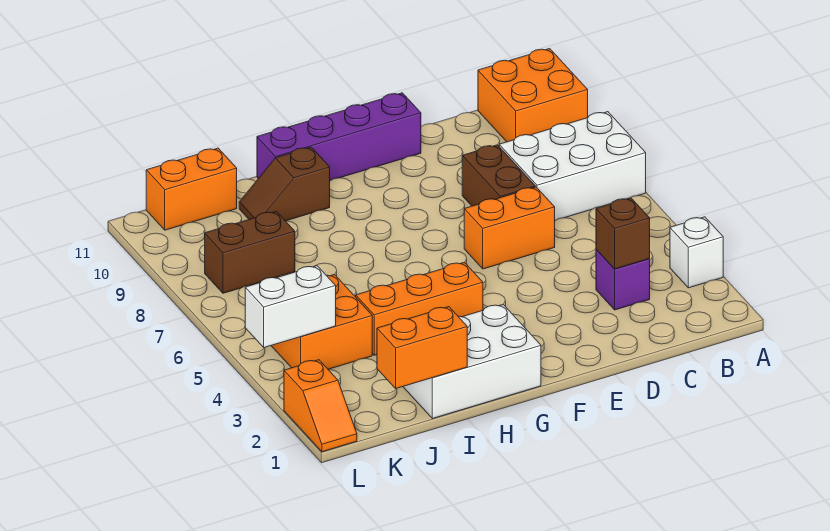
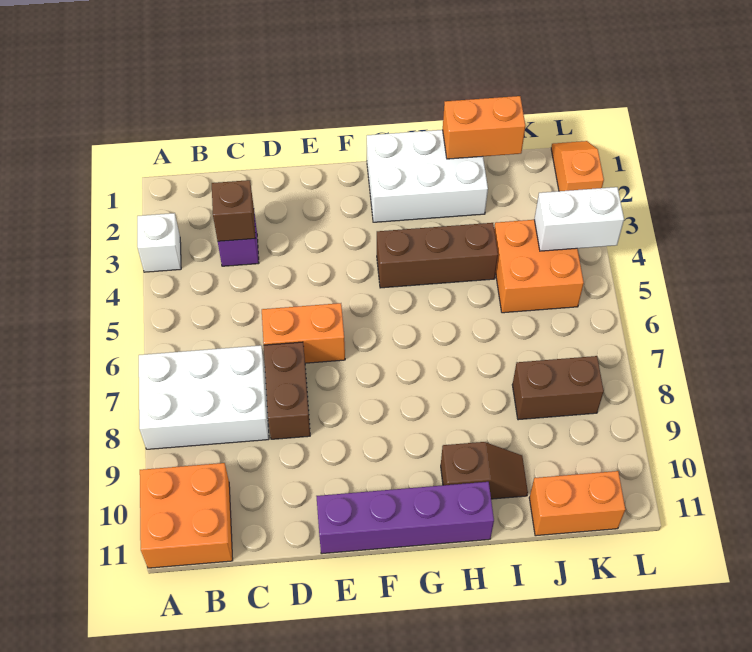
orange brick G4:I4 level 1 -> brown brick G4:I4 level 1

